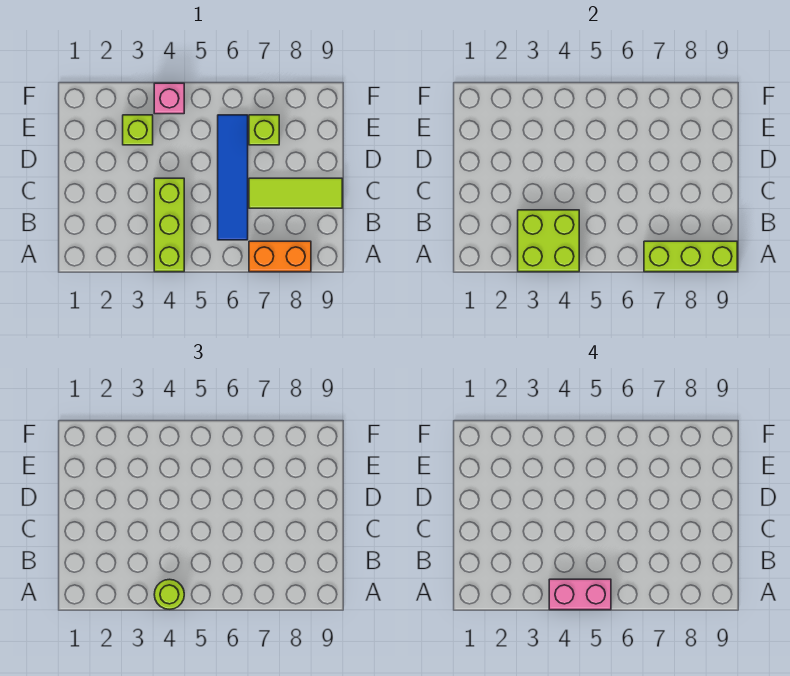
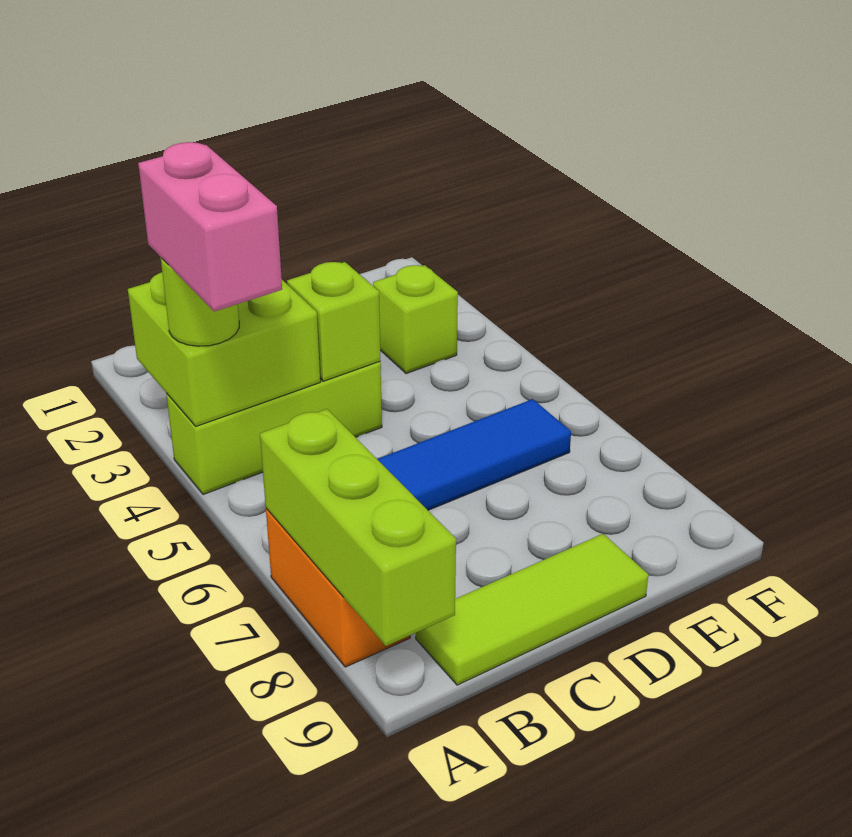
lime tile C7:C9 level 1 -> lime tile B9:D9 level 1
lime brick E7 level 1 -> lime brick C4 level 2
pink brick F4 level 1 -> none

